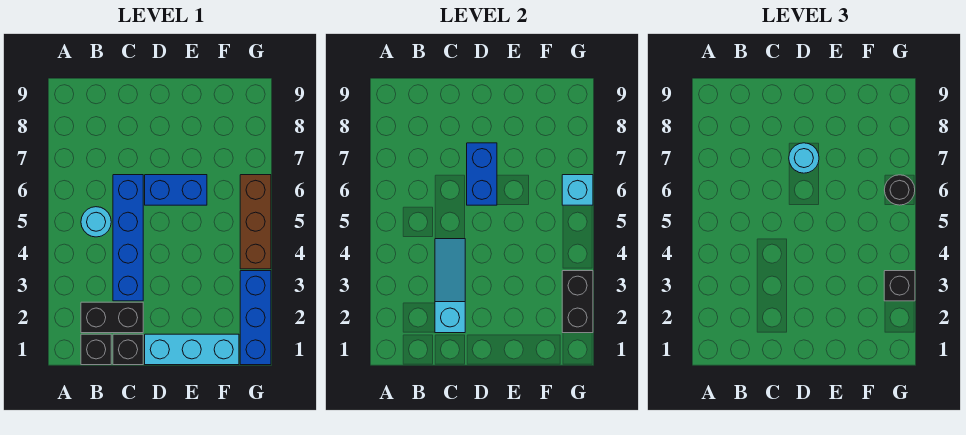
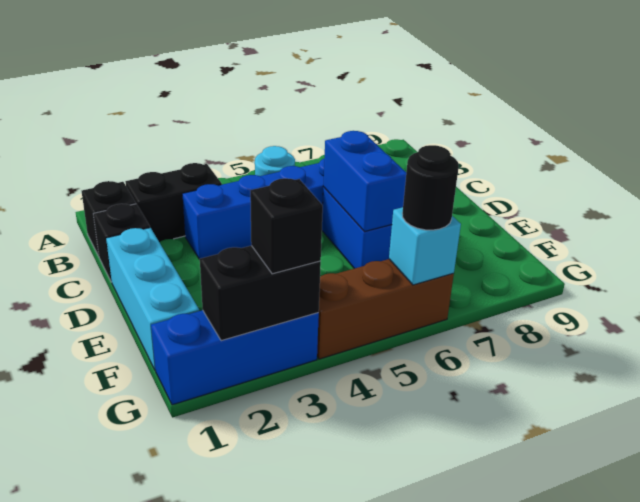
black brick B2:C2 level 1 -> black brick B2:B3 level 1
cyan slope C2:C4 level 2 top 2 -> none
blue brick D6:D7 level 2 -> blue brick D6:E6 level 2
cyan round brick D7 level 3 -> none

